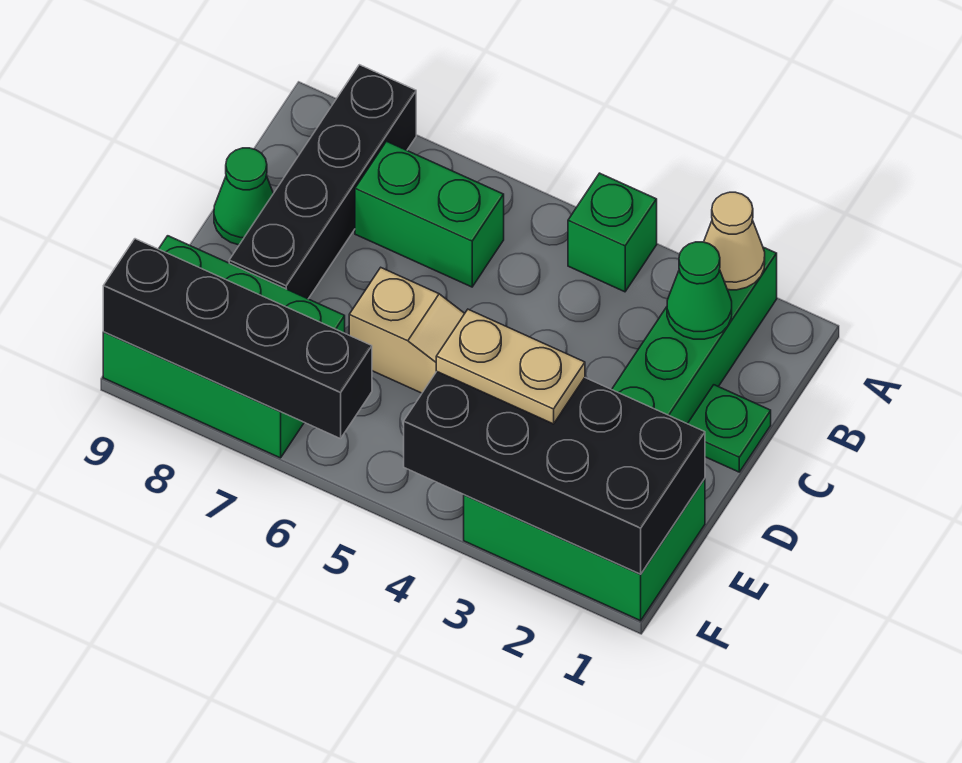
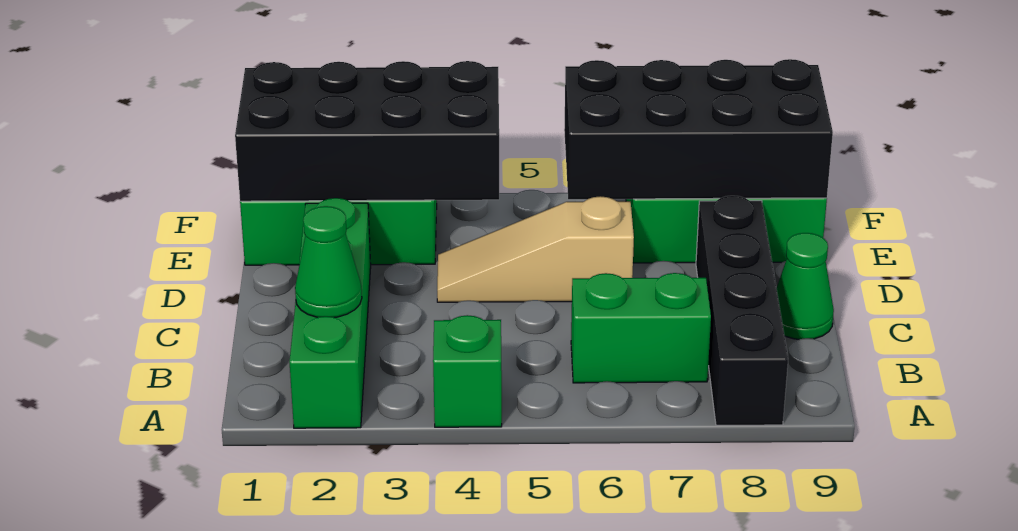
tan cone A2 level 2 -> none
green plate C1 level 1 -> none
tan plate E3:E4 level 3 -> none
black brick F6:F9 level 2 -> black brick E6:F9 level 2

